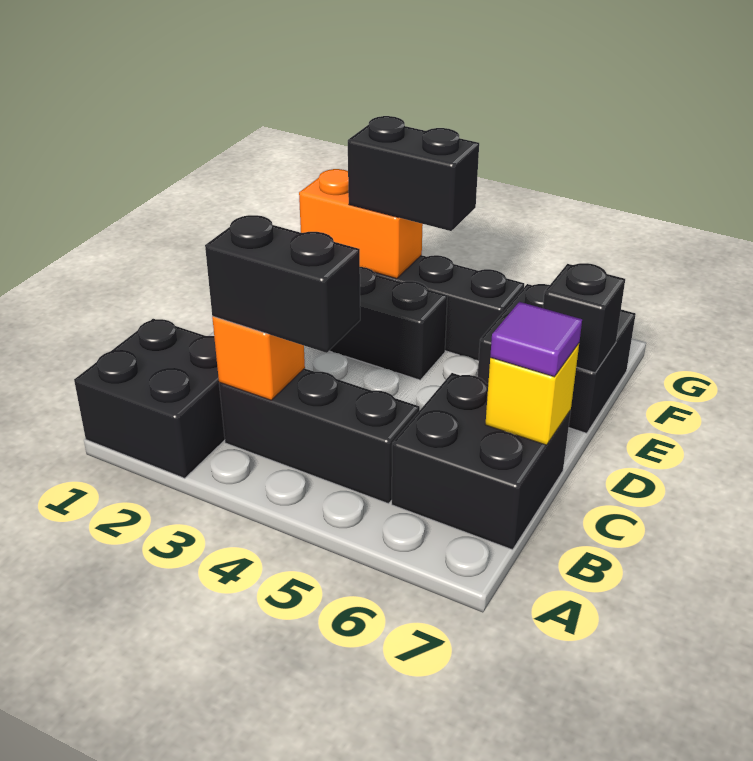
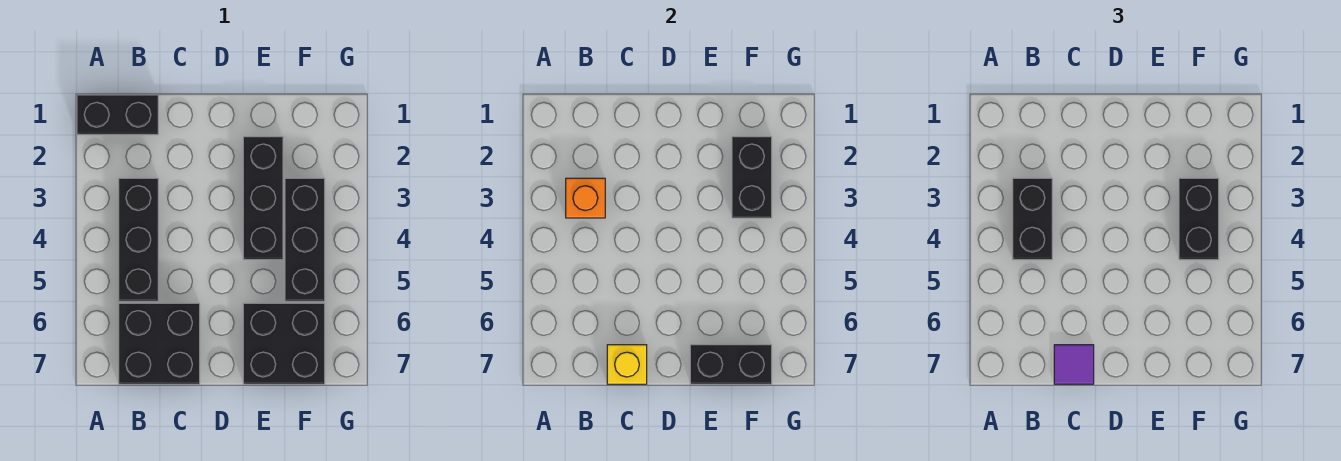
black brick A1:B2 level 1 -> black brick A1:B1 level 1
black brick E7 level 2 -> black brick E7:F7 level 2
orange brick F2:F3 level 2 -> black brick F2:F3 level 2

